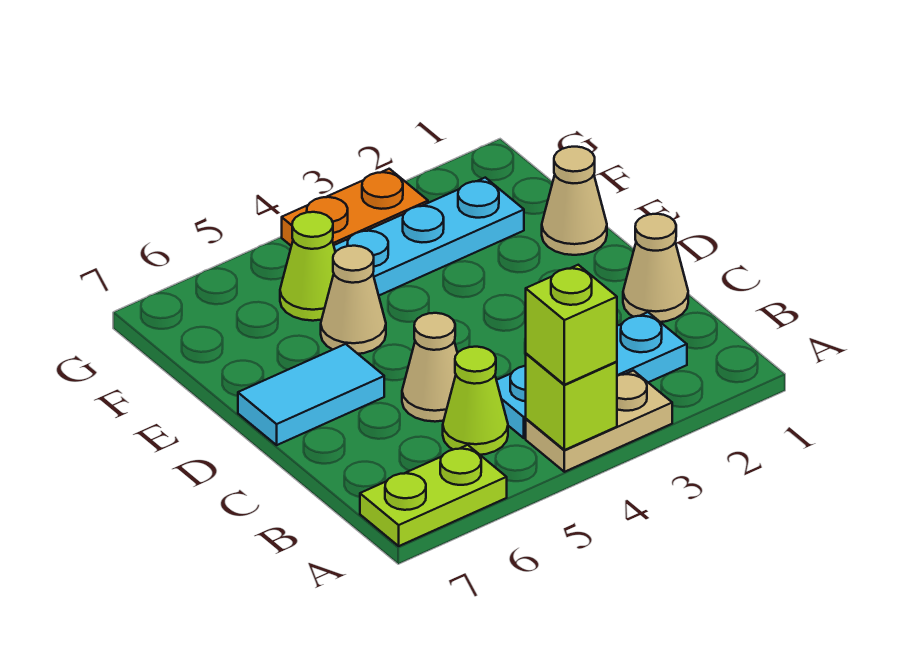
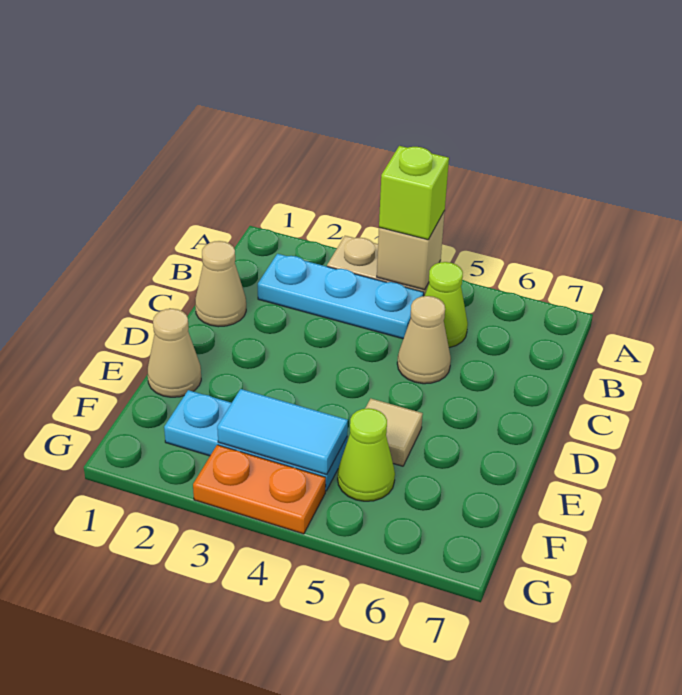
lime brick A4 level 2 -> tan brick A4 level 2
lime plate A6:A7 level 1 -> none
cyan tile D6:D7 level 1 -> cyan tile F3:F4 level 2
tan cone E5 level 1 -> tan tile E5 level 1

